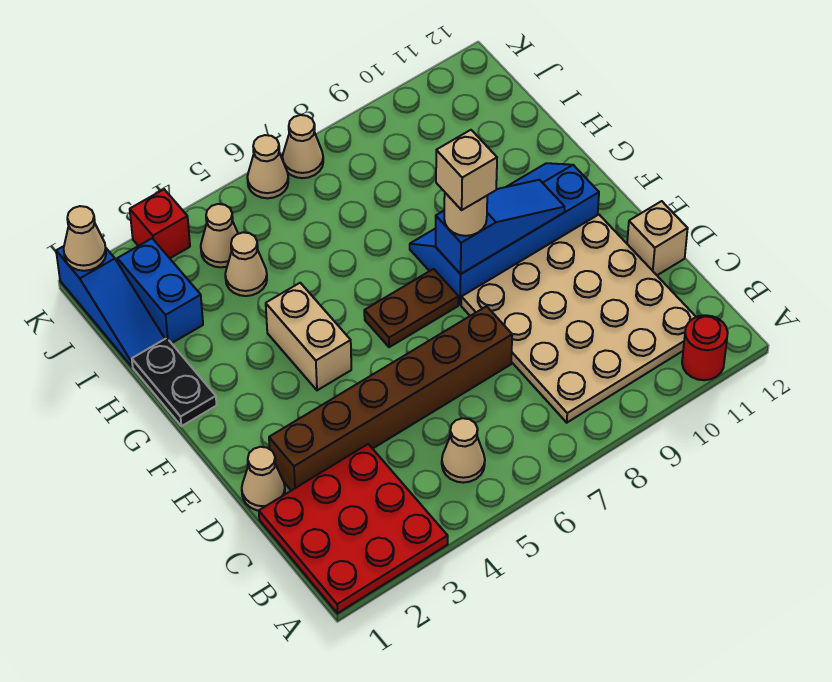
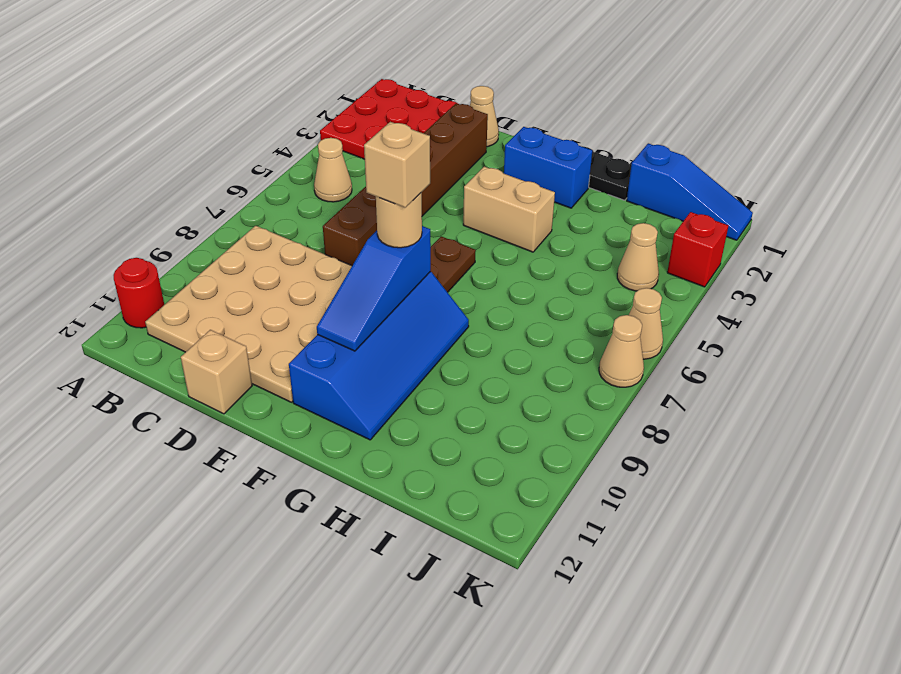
blue slope I1:K1 level 1 top K -> blue slope I1:K1 level 1 top I
blue brick I2:J2 level 1 -> blue brick F2:G2 level 1
tan cone I4 level 1 -> none
tan cone K1 level 2 -> none

